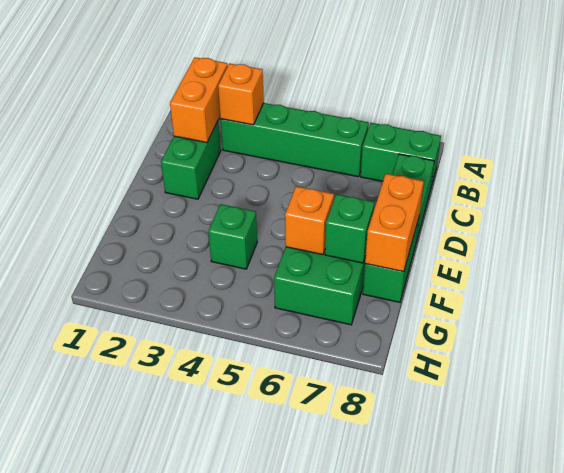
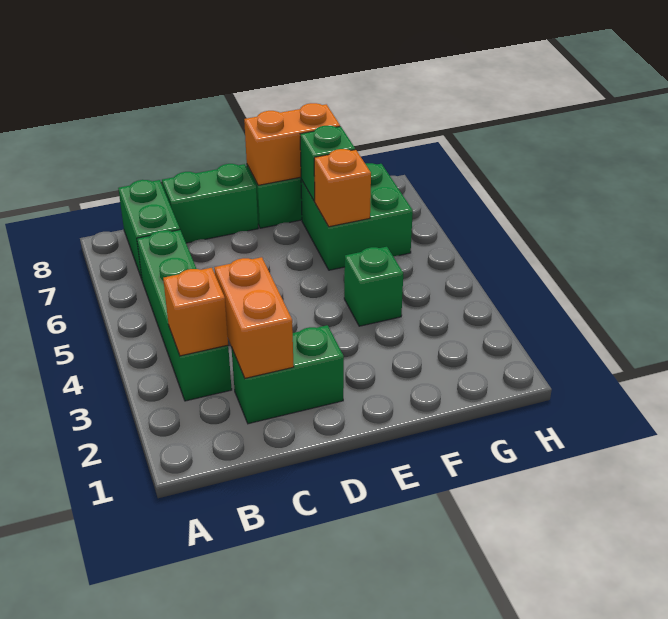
orange brick B2:C2 level 2 -> orange brick C2:C3 level 2

